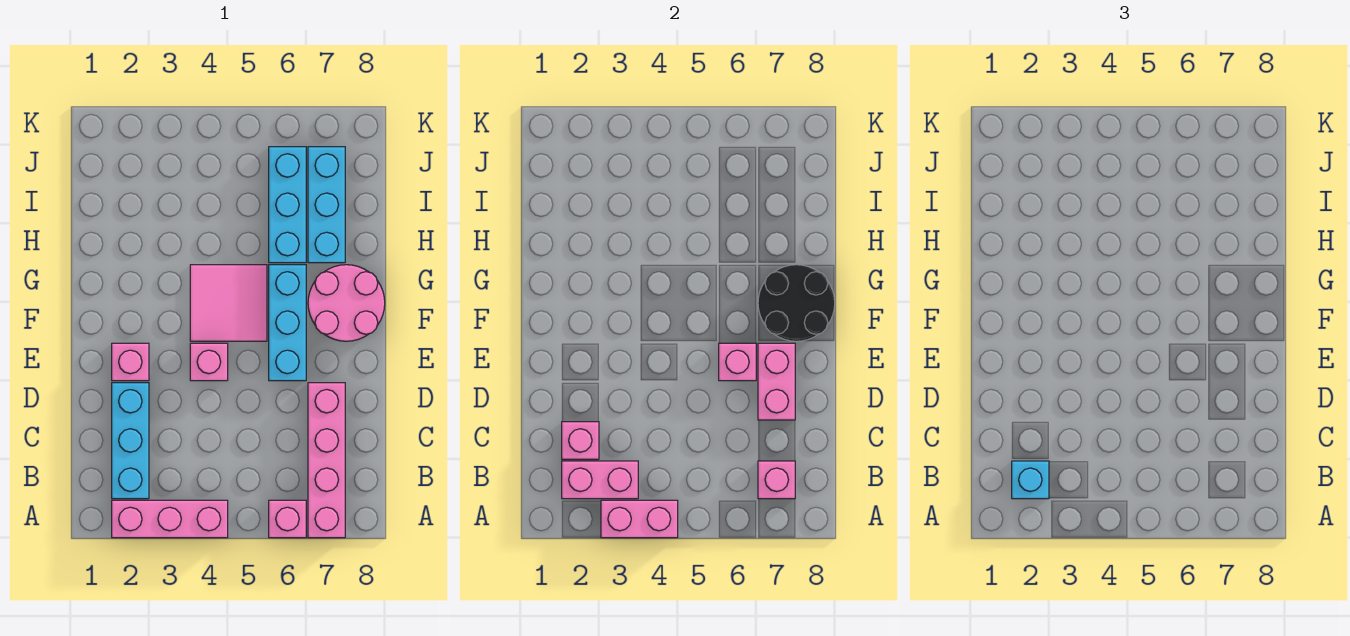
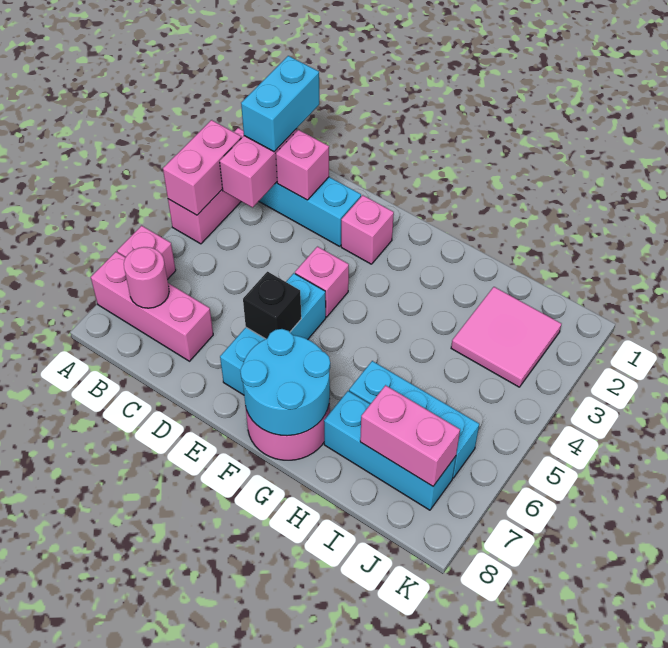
pink brick A7:D7 level 1 -> pink brick A7:C7 level 1
cyan brick B2 level 3 -> cyan brick B1:B2 level 3
pink brick B7 level 2 -> pink round brick B7 level 2
pink brick D7:E7 level 2 -> pink brick I7:J7 level 2
cyan brick E6:G6 level 1 -> cyan brick E5:E7 level 1
pink brick E6 level 2 -> black brick E6 level 2
pink tile F4:G5 level 1 -> pink tile I2:J3 level 1
black round brick F7:G8 level 2 -> cyan round brick F7:G8 level 2

